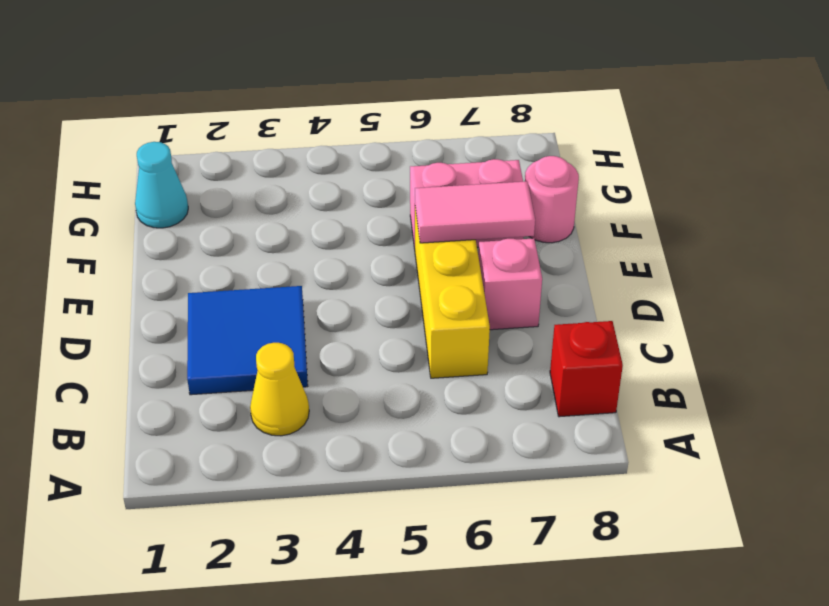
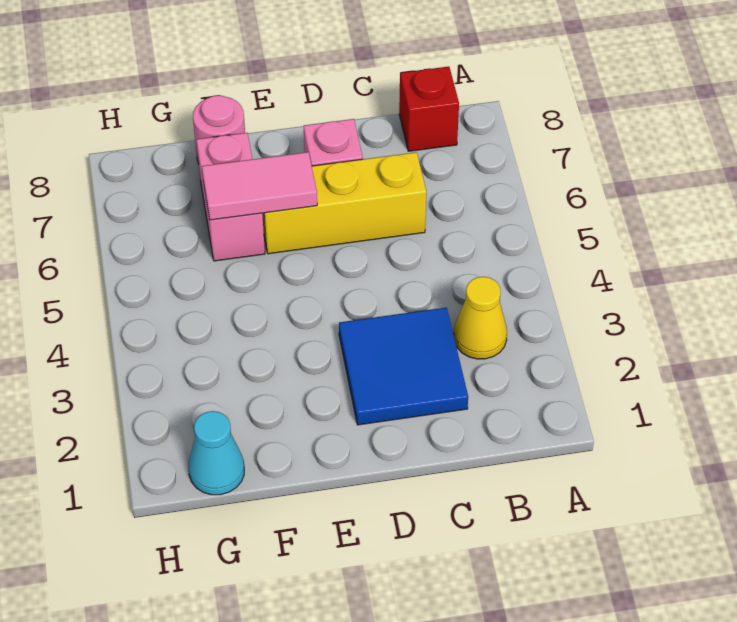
pink tile E6:E7 level 2 -> pink tile E6:F6 level 2

